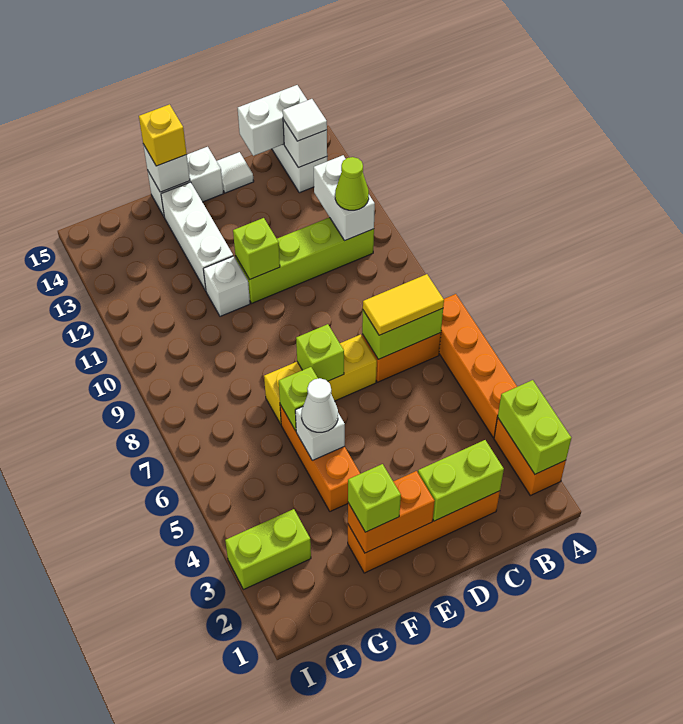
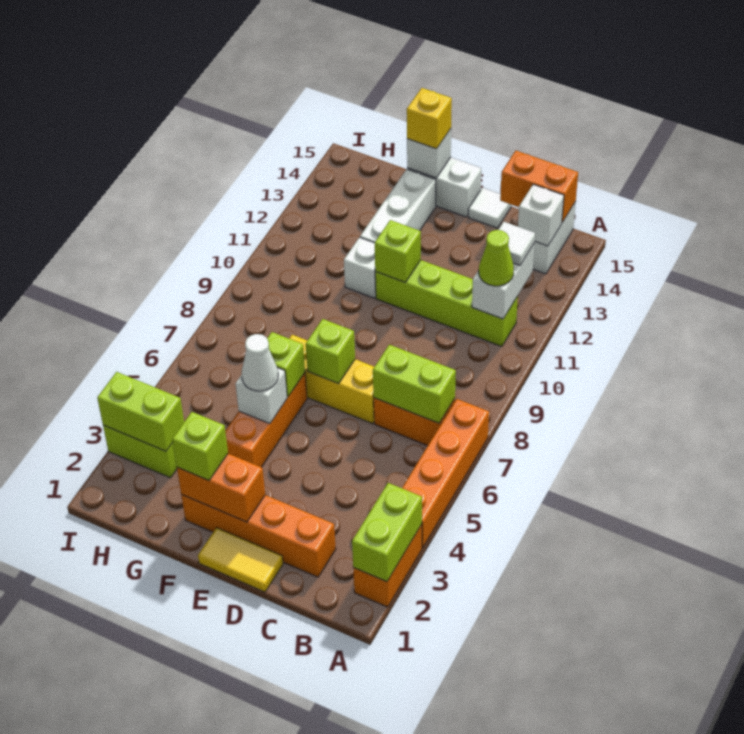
yellow tile B7:C7 level 3 -> yellow tile D1:E1 level 1
white tile B14 level 3 -> white tile B12 level 3
white brick B15:C15 level 2 -> orange brick B15:C15 level 2
lime brick C2:D2 level 2 -> lime brick H3:I3 level 2

